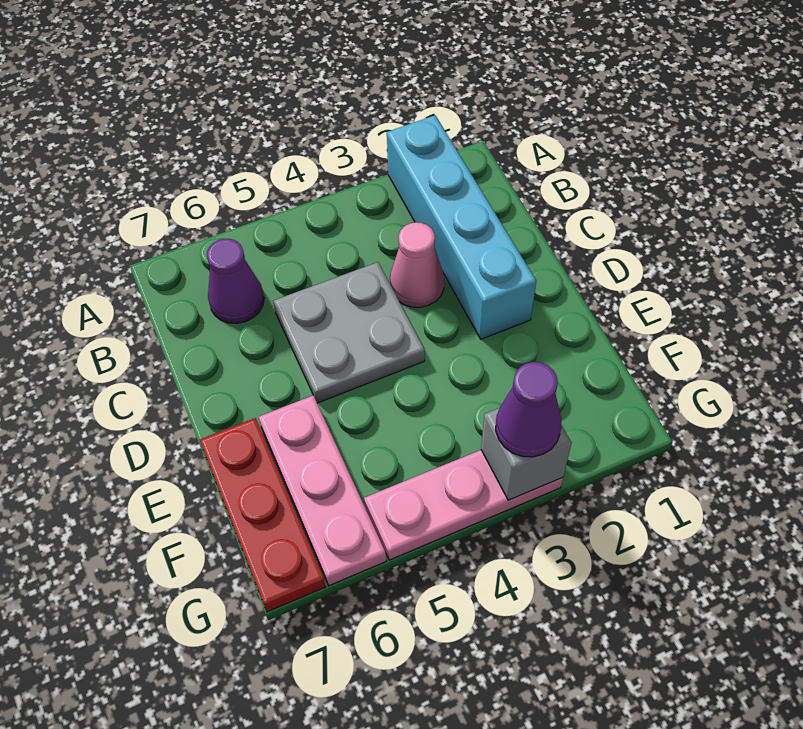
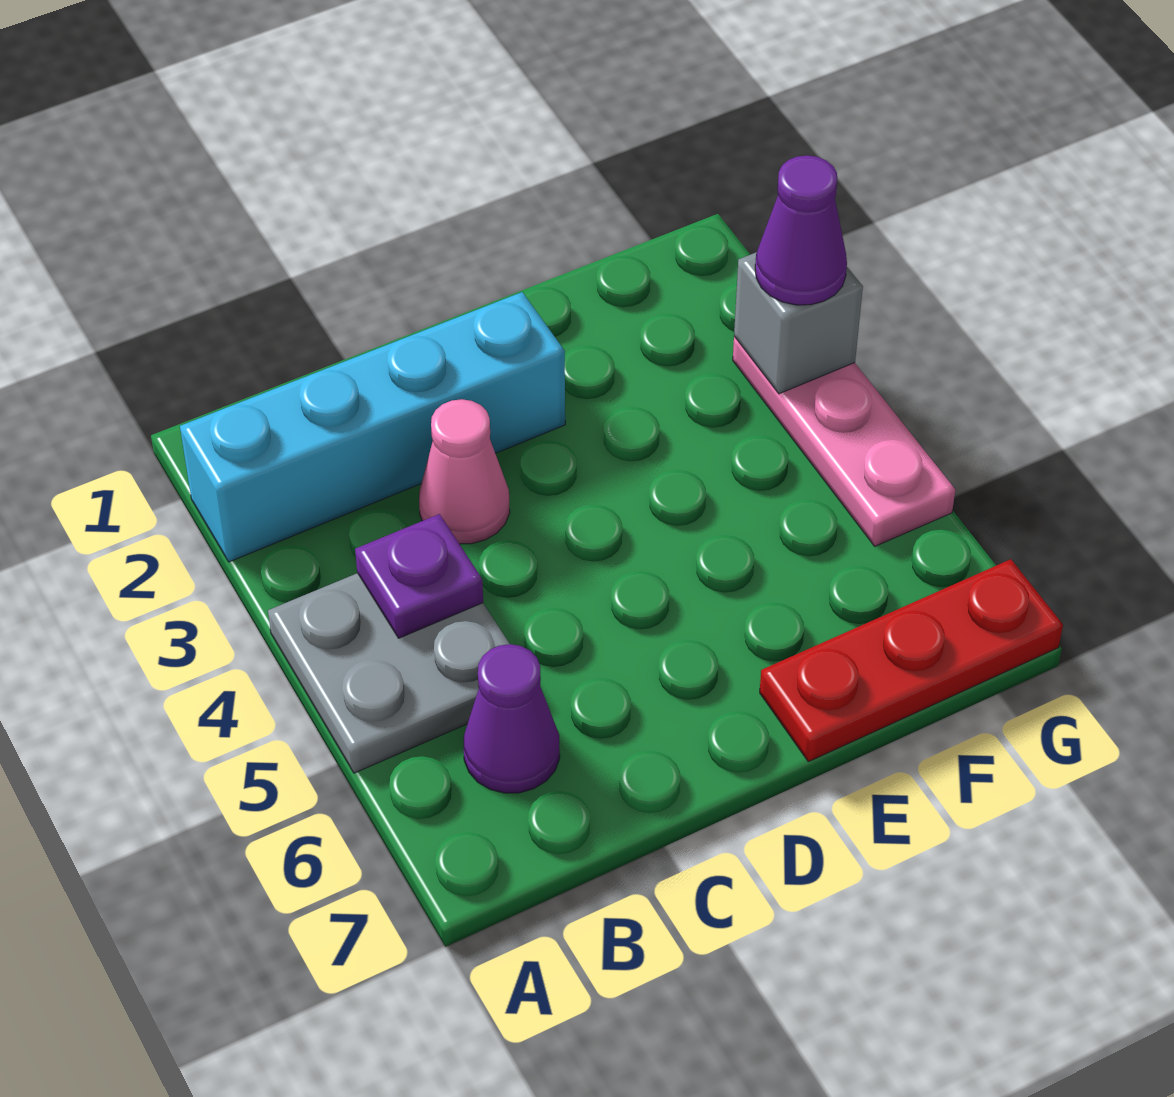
none -> purple plate B4 level 2
grey plate C4:D5 level 1 -> grey plate A4:B5 level 1
pink plate E6:G6 level 1 -> none

